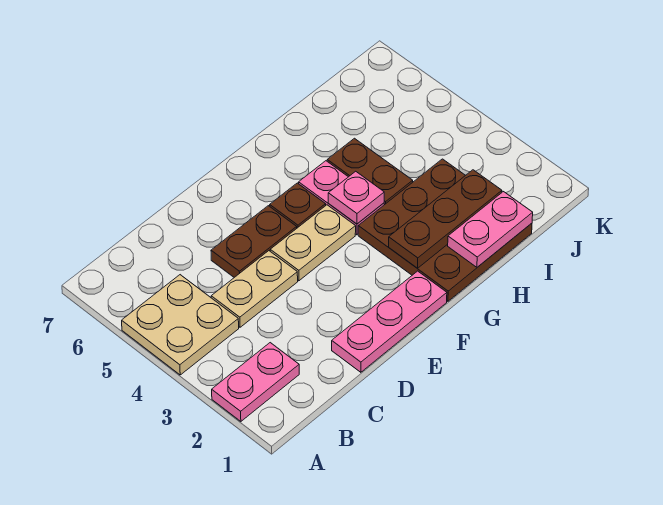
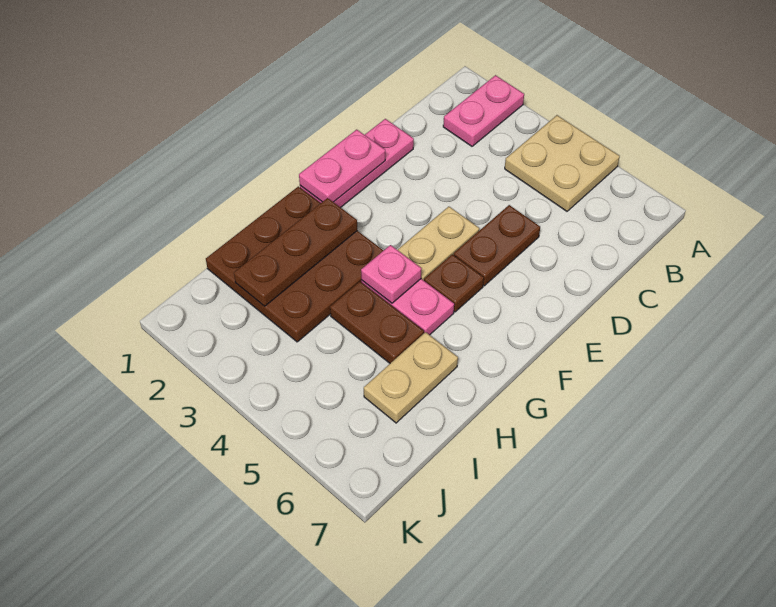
tan plate C4:D4 level 1 -> tan plate H6:I6 level 1
pink plate H1:I1 level 2 -> pink plate E1:F1 level 2

